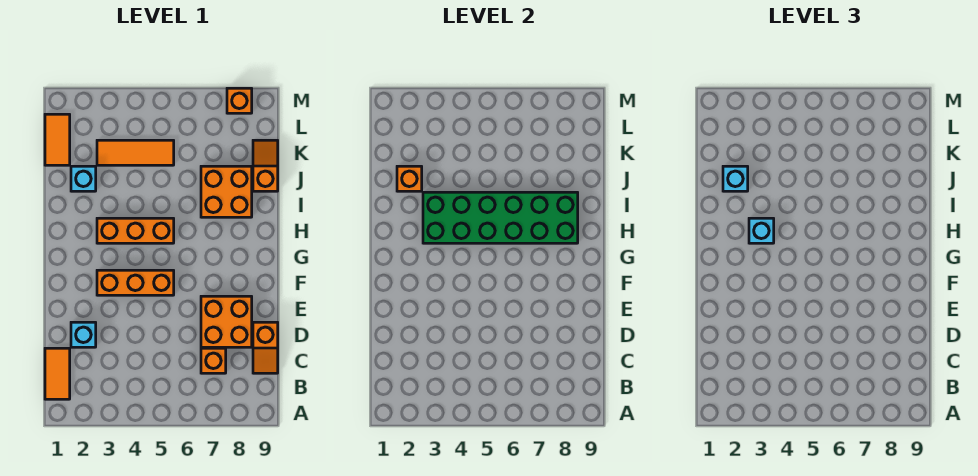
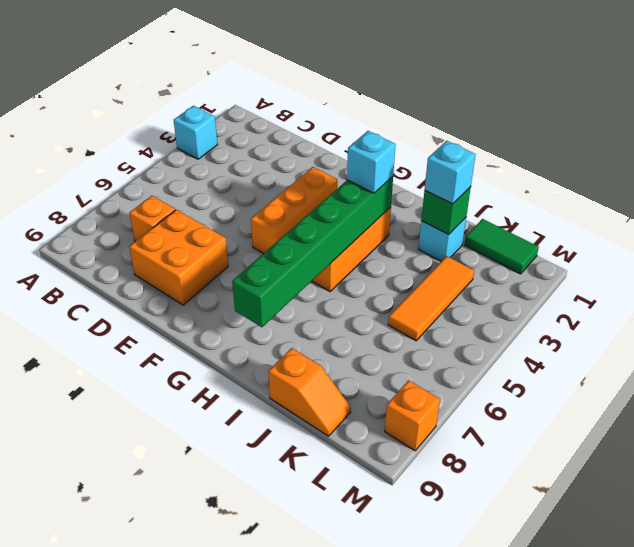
orange tile B1:C1 level 1 -> none
orange slope C9:D9 level 1 top D -> none
cyan brick D2 level 1 -> cyan brick A3 level 1
green brick H3:I8 level 2 -> green brick H3:H8 level 2
orange brick I7:J8 level 1 -> none
orange brick J2 level 2 -> green brick J2 level 2
orange tile K1:L1 level 1 -> green tile K1:L1 level 1

